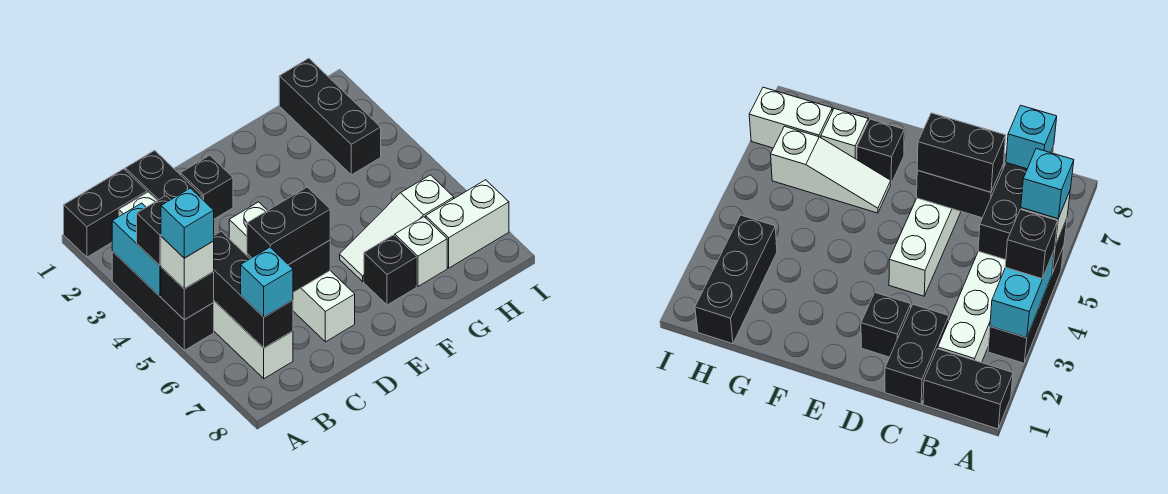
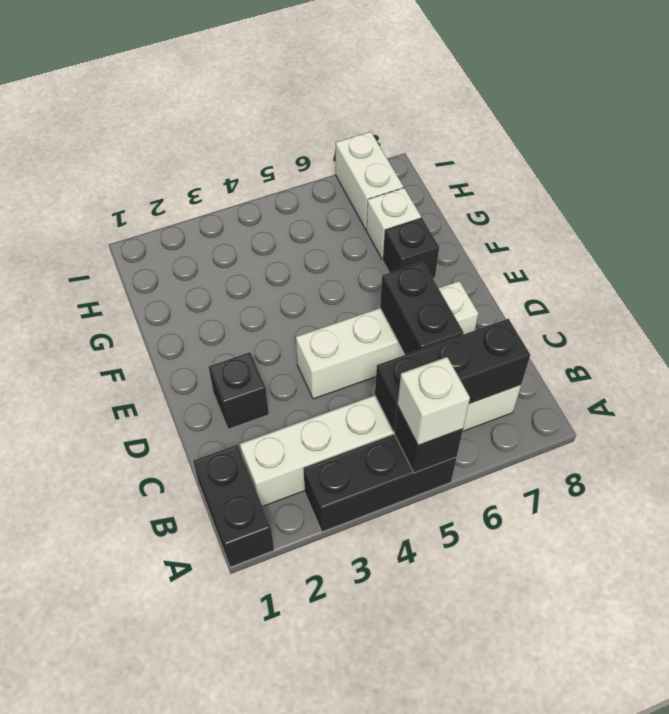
cyan brick A3:A4 level 2 -> none
black brick A4 level 3 -> none
cyan brick A5 level 4 -> none
cyan brick B7 level 3 -> none
black brick C1:C2 level 1 -> none
black brick C6:D6 level 3 -> none
white slope F6:H6 level 1 top H -> none
black brick H1:H3 level 1 -> none

